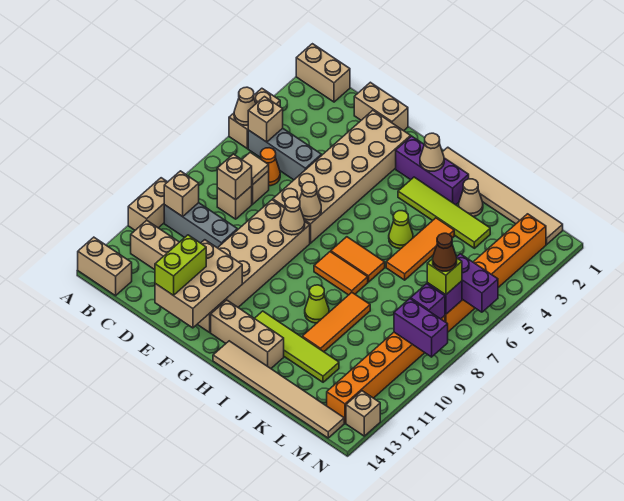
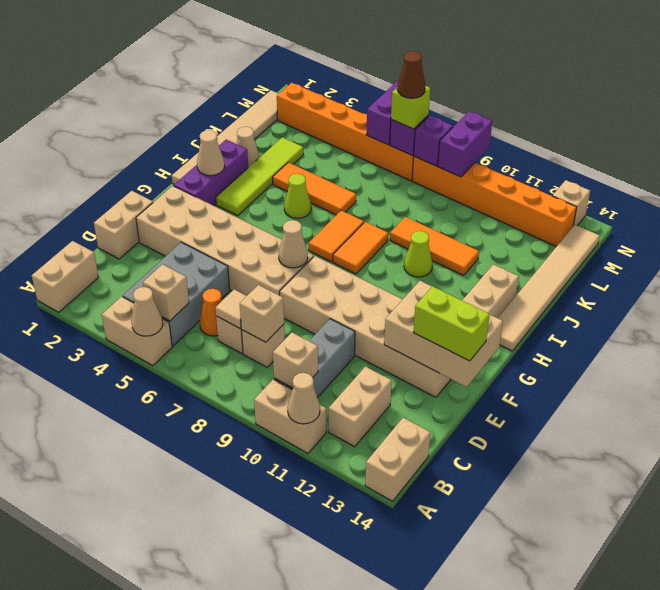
grey brick B5:D5 level 1 -> grey brick B4:D5 level 1
tan cone F8 level 2 -> tan cone A11 level 2
lime tile H12:K12 level 1 -> none

